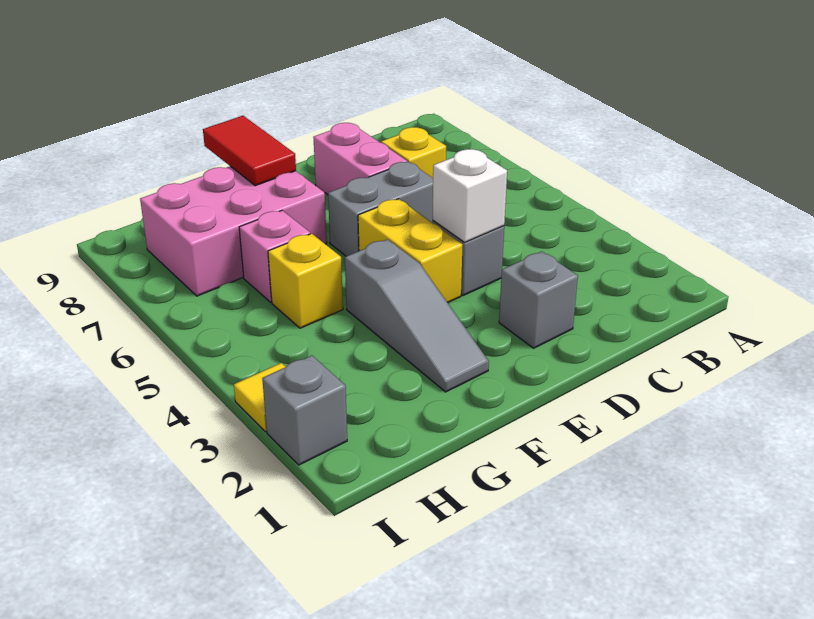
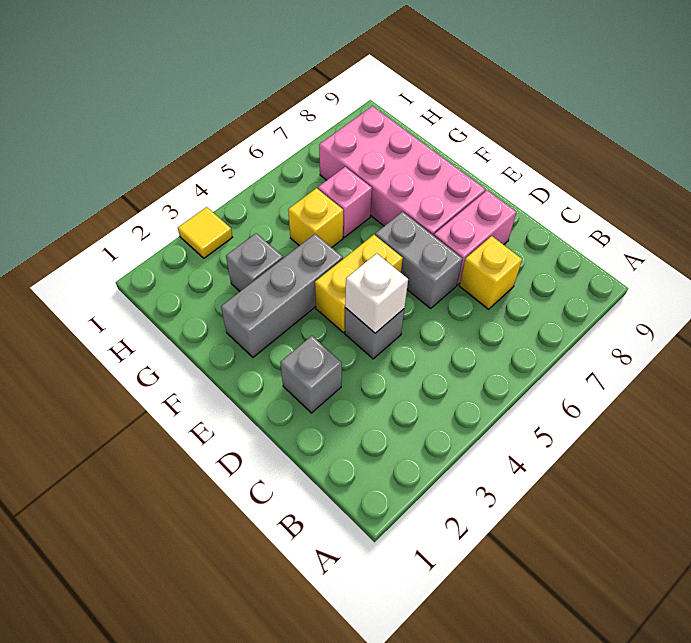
grey slope F2:F4 level 1 top 4 -> grey brick F2:F4 level 1
pink brick F7:H8 level 1 -> pink brick E7:H8 level 1
red tile F8:F9 level 2 -> none
grey brick I2 level 1 -> grey brick G3 level 1

